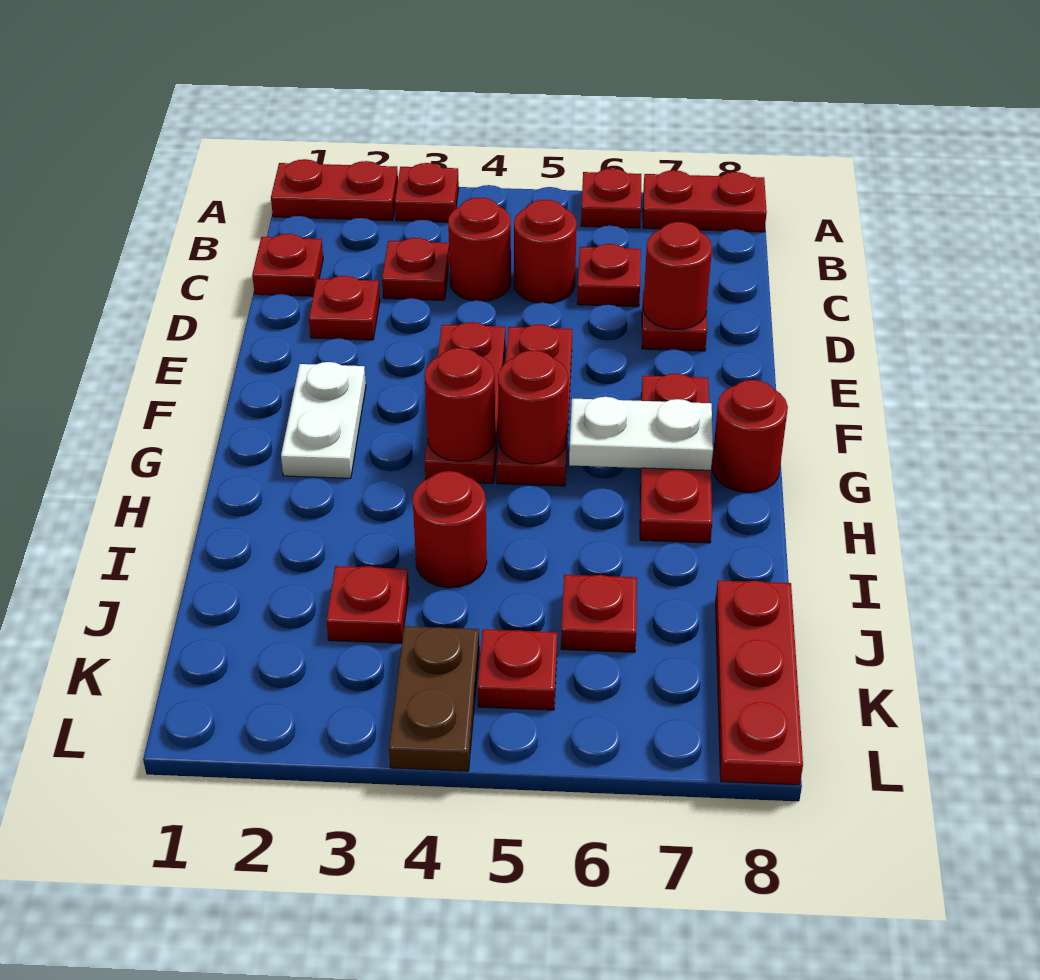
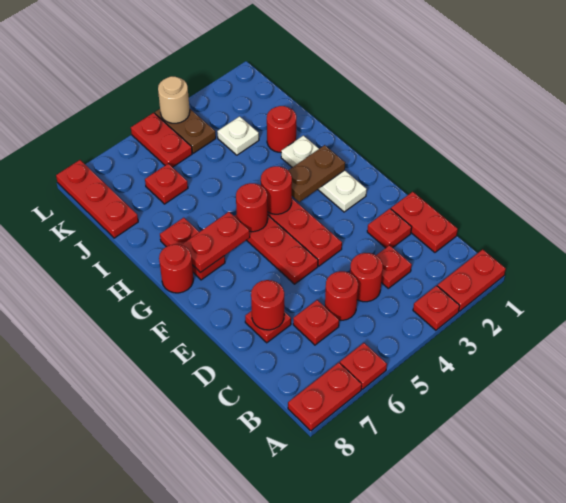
red plate C1 level 1 -> red plate C1:D1 level 1
white plate F2:G2 level 1 -> white plate F2:H2 level 1
red plate F7:H7 level 1 -> red plate G7:H7 level 1
none -> brown plate G2:G3 level 2
white plate G6:G7 level 2 -> red plate G6:G7 level 2
red round brick I4 level 1 -> red round brick I2 level 1
red plate J3 level 1 -> white plate J3 level 1
red plate K5 level 1 -> red plate K5:L5 level 1
none -> tan round brick L4 level 2

